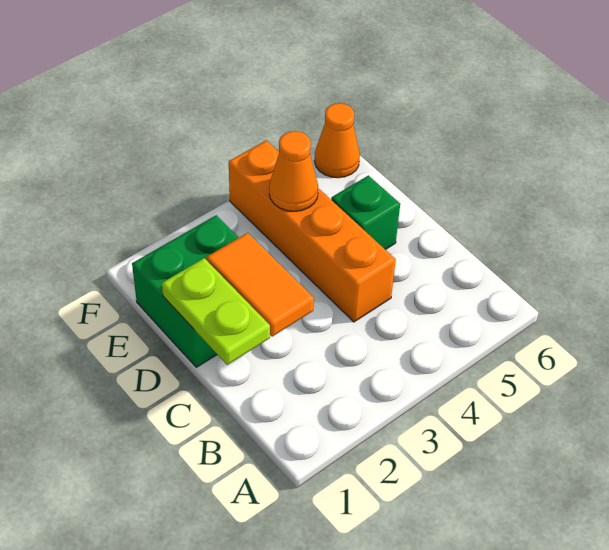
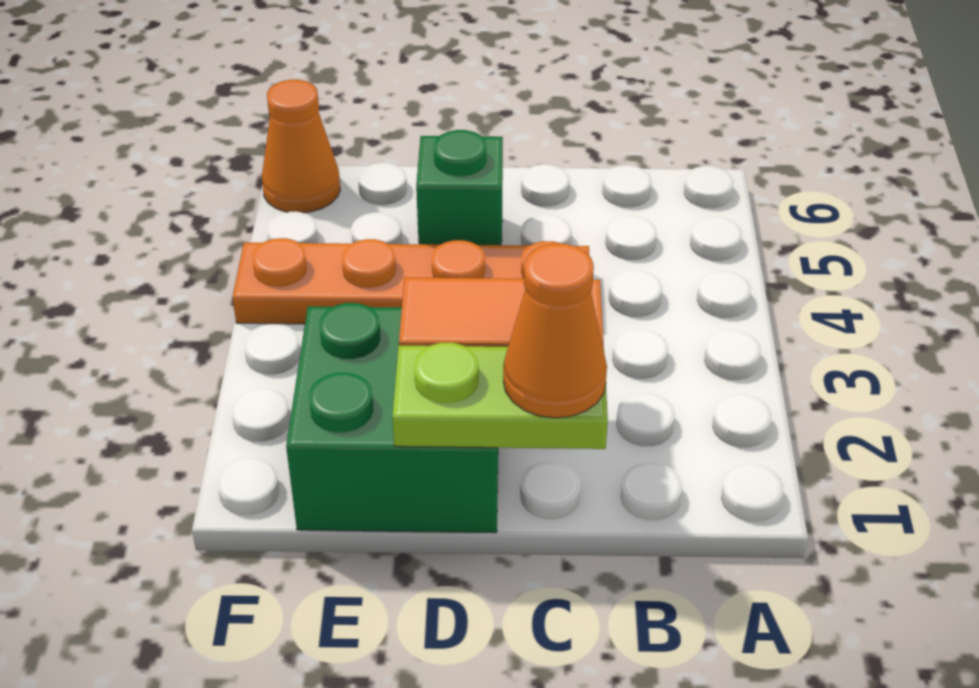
orange brick C4:F4 level 1 -> orange plate C4:F4 level 1
orange cone E4 level 2 -> orange cone C1 level 3

